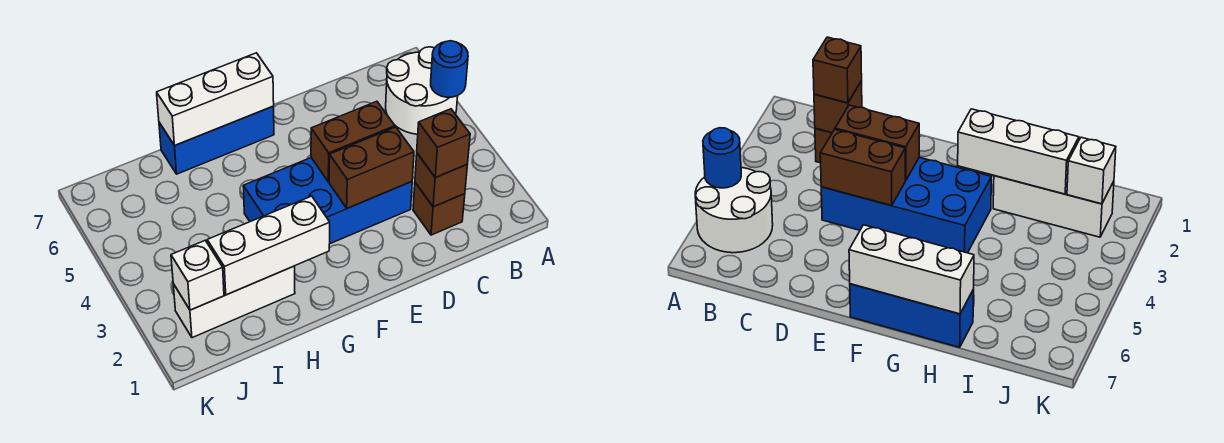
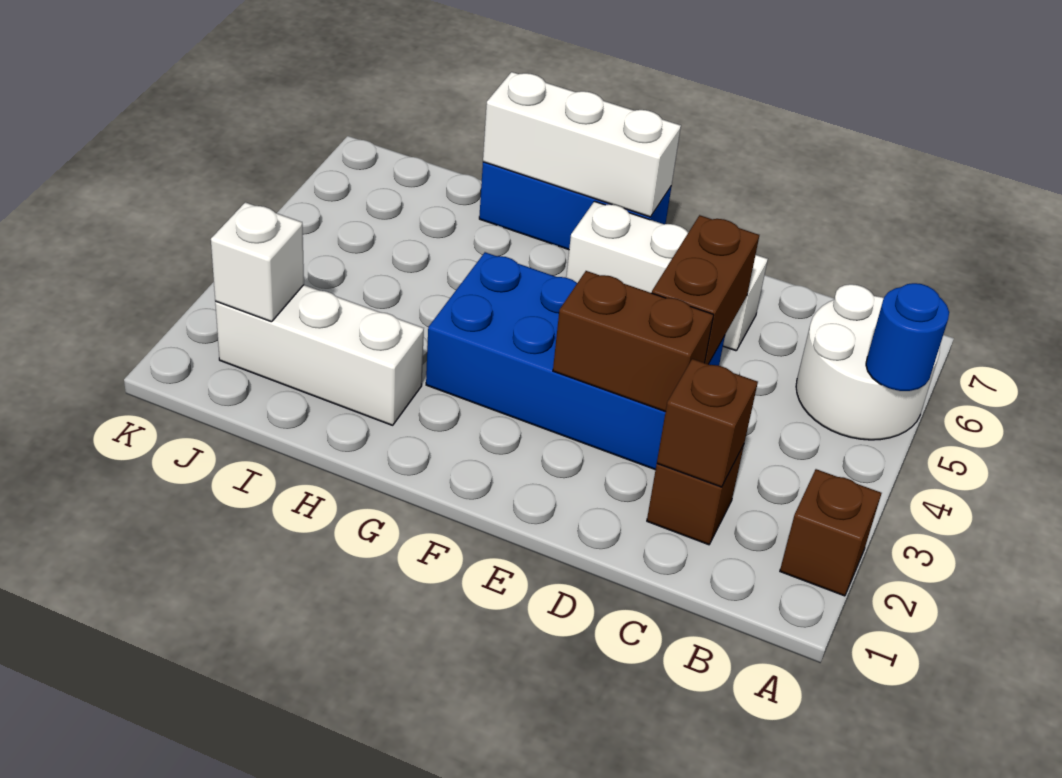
brown brick C2 level 3 -> brown brick A2 level 1
brown brick D4:E4 level 2 -> brown brick D4:D5 level 2
white brick G2:I2 level 2 -> white brick D6:F6 level 1

